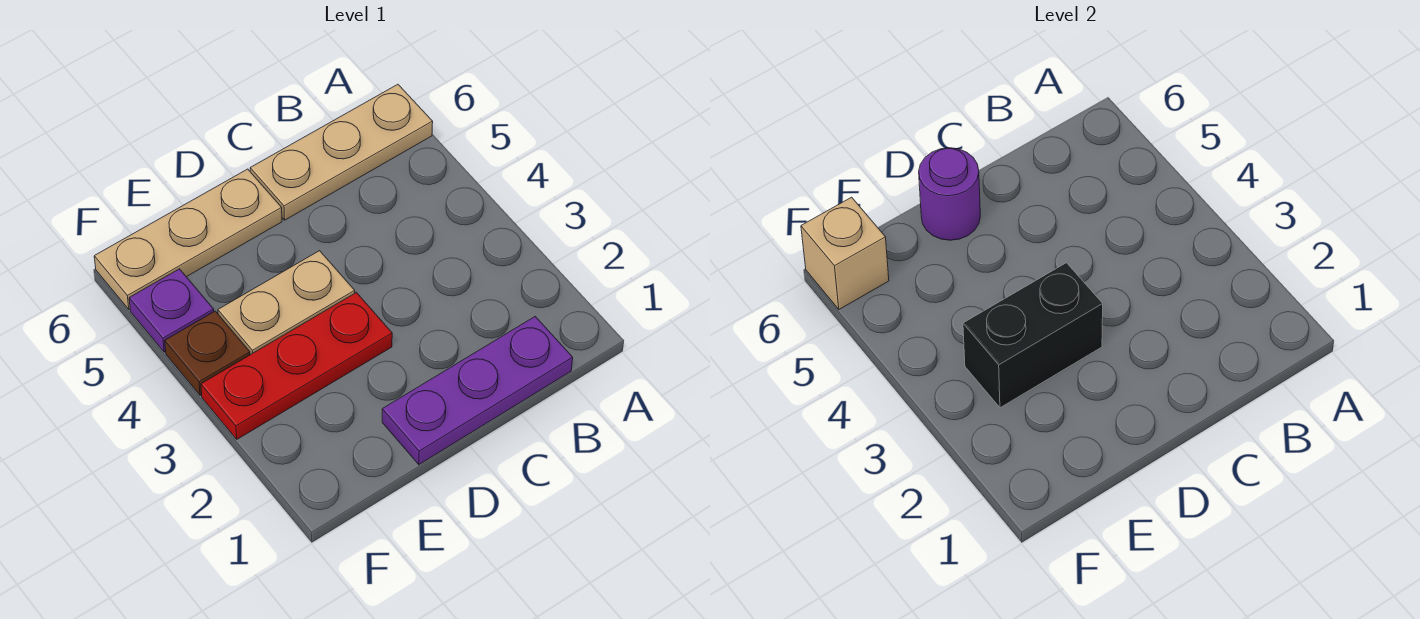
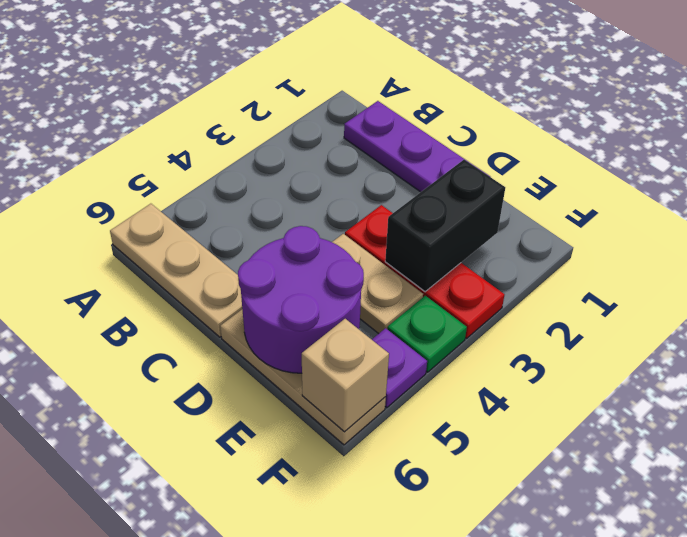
black brick D3:E3 level 2 -> black brick E2:E3 level 2
purple round brick D6 level 2 -> purple round brick D5:E6 level 2
brown plate F4 level 1 -> green plate F4 level 1

